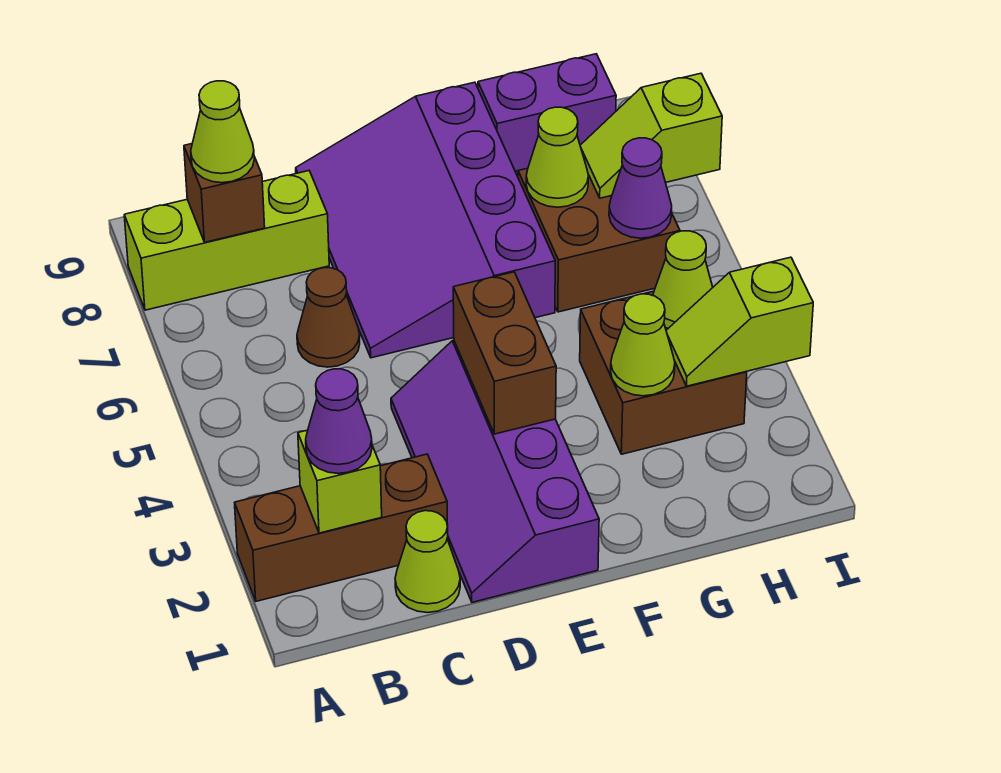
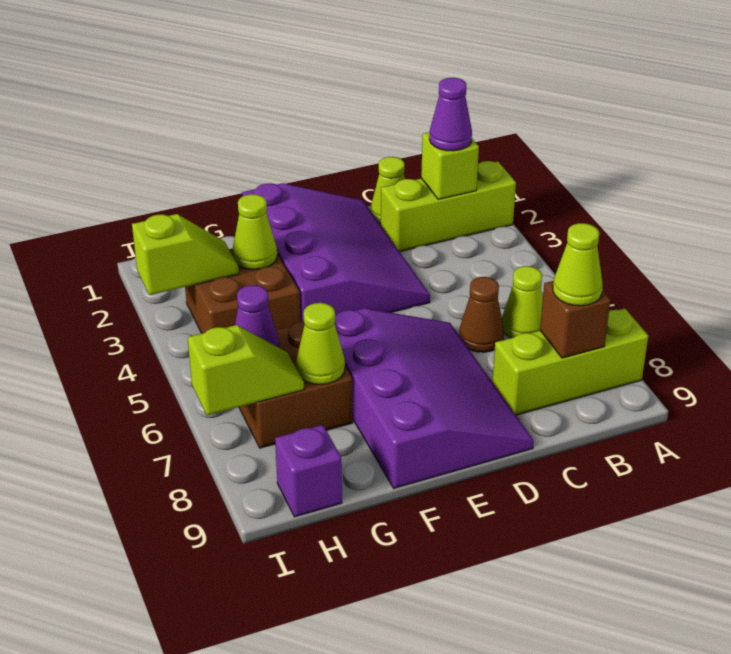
brown brick A2:C2 level 1 -> lime brick A2:C2 level 1
purple slope D1:E4 level 1 top E -> purple slope D1:F4 level 1 top F
brown brick E3:E4 level 2 -> none
purple brick G9:H9 level 1 -> purple brick H9 level 1
lime cone H4 level 2 -> lime cone B6 level 1

